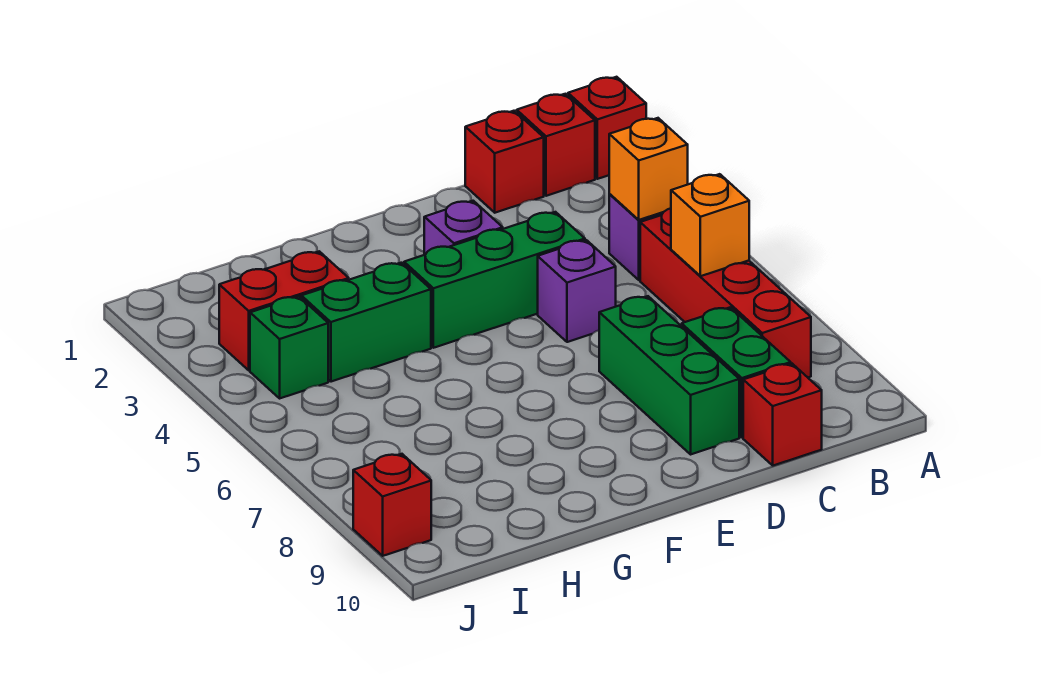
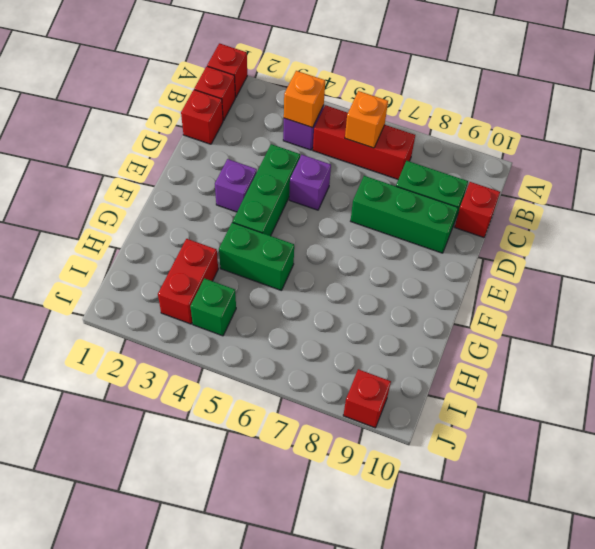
red brick B5:B8 level 1 -> red brick B5:B7 level 1
green brick G4:H4 level 1 -> green brick G4:G5 level 1

